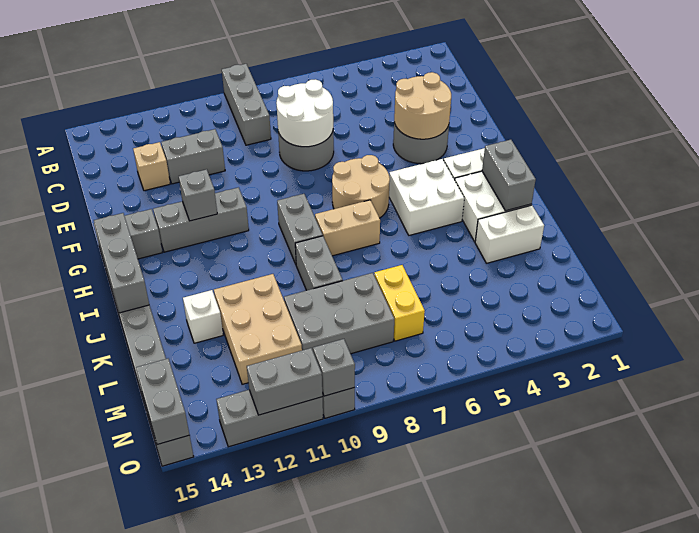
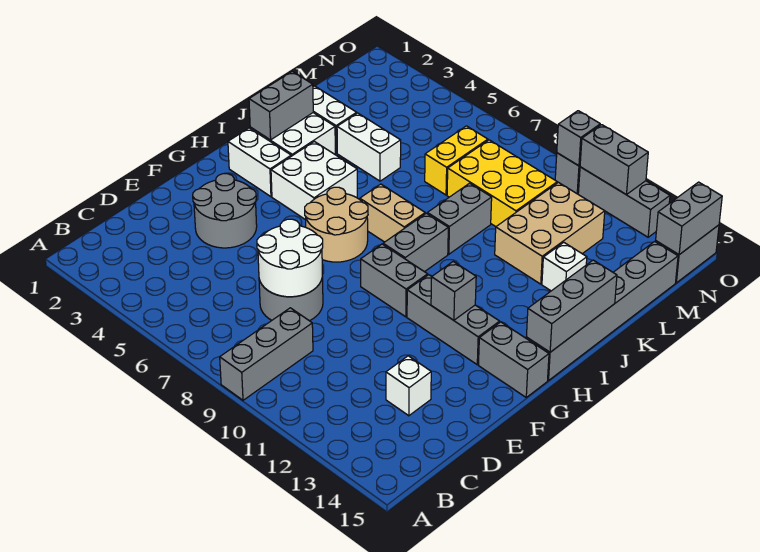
grey brick D11:D12 level 1 -> grey brick G9:G10 level 1
tan brick D13 level 1 -> white brick D13 level 1
tan round brick E3:F4 level 2 -> none
none -> white brick K4:K5 level 1
grey brick L8:M10 level 1 -> yellow brick L8:M10 level 1

